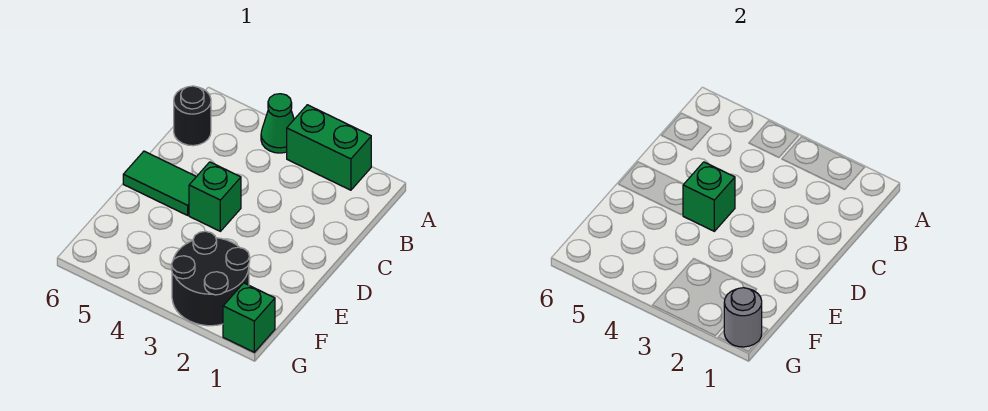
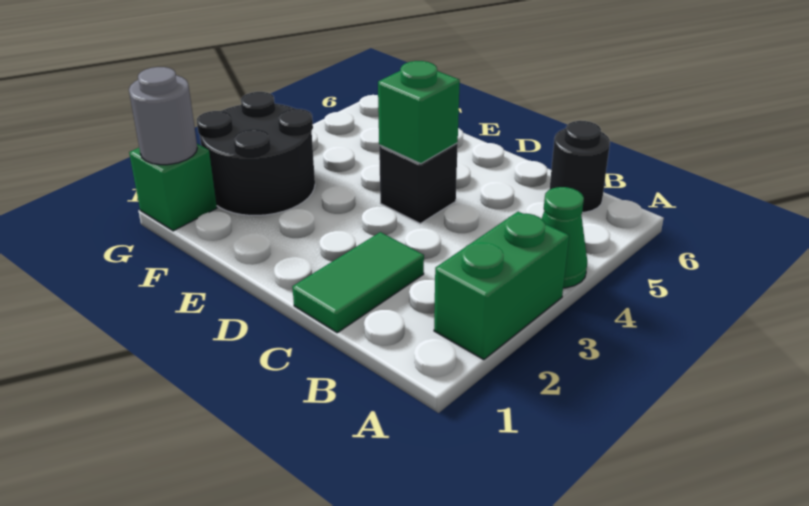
green brick D4 level 1 -> black brick D4 level 1
green tile D5:D6 level 1 -> green tile C1:C2 level 1

